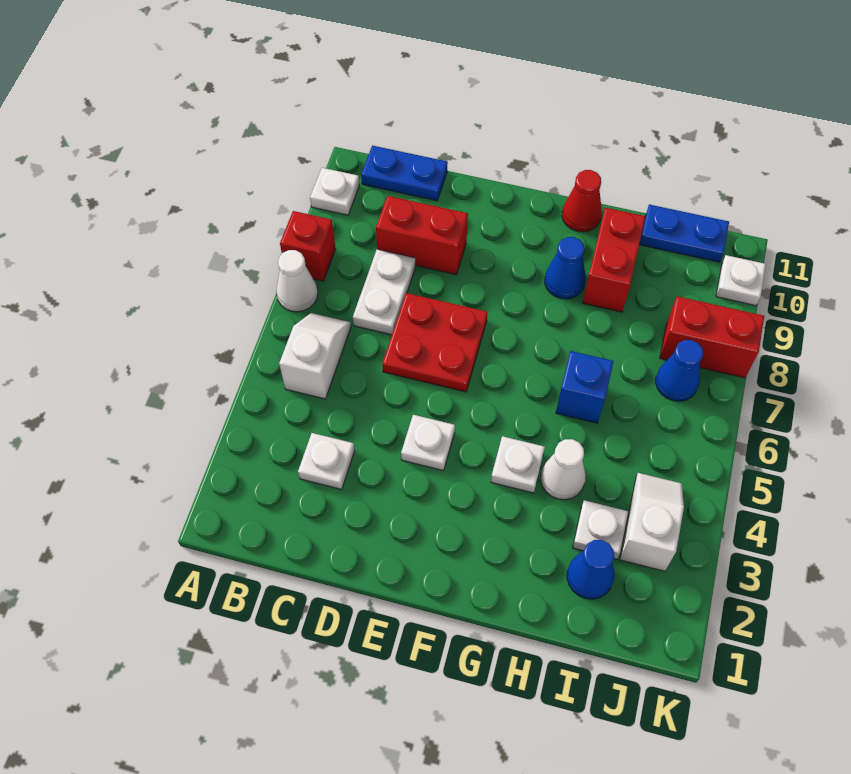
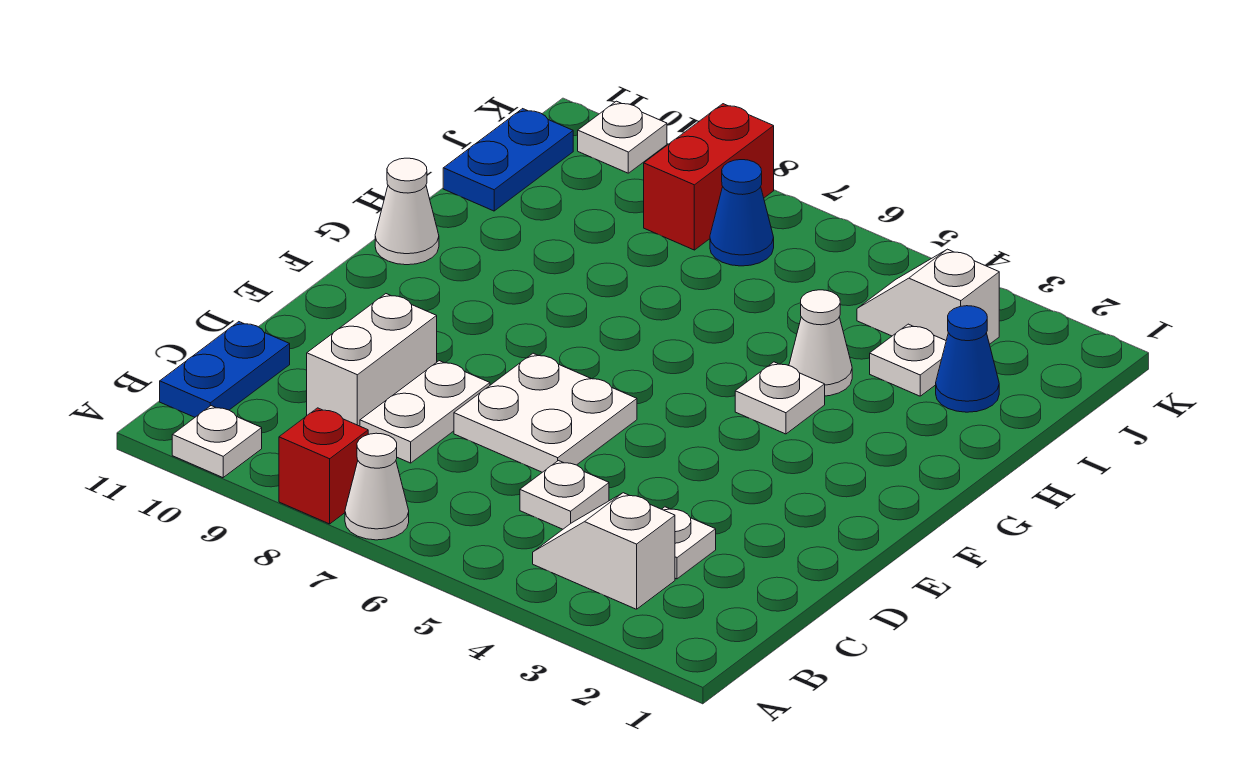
white slope B5:B6 level 1 top 5 -> white slope B3:B4 level 1 top 3
white plate C7:C8 level 1 -> white plate C8:D8 level 1
red brick C9:D9 level 1 -> white brick C9:D9 level 1
red plate D6:E7 level 1 -> white plate D6:E7 level 1
white plate E4 level 1 -> white plate C5 level 1
blue cone G9 level 1 -> none
red cone G11 level 1 -> white cone G11 level 1
blue brick H6 level 1 -> none
red brick H9:H10 level 1 -> none

